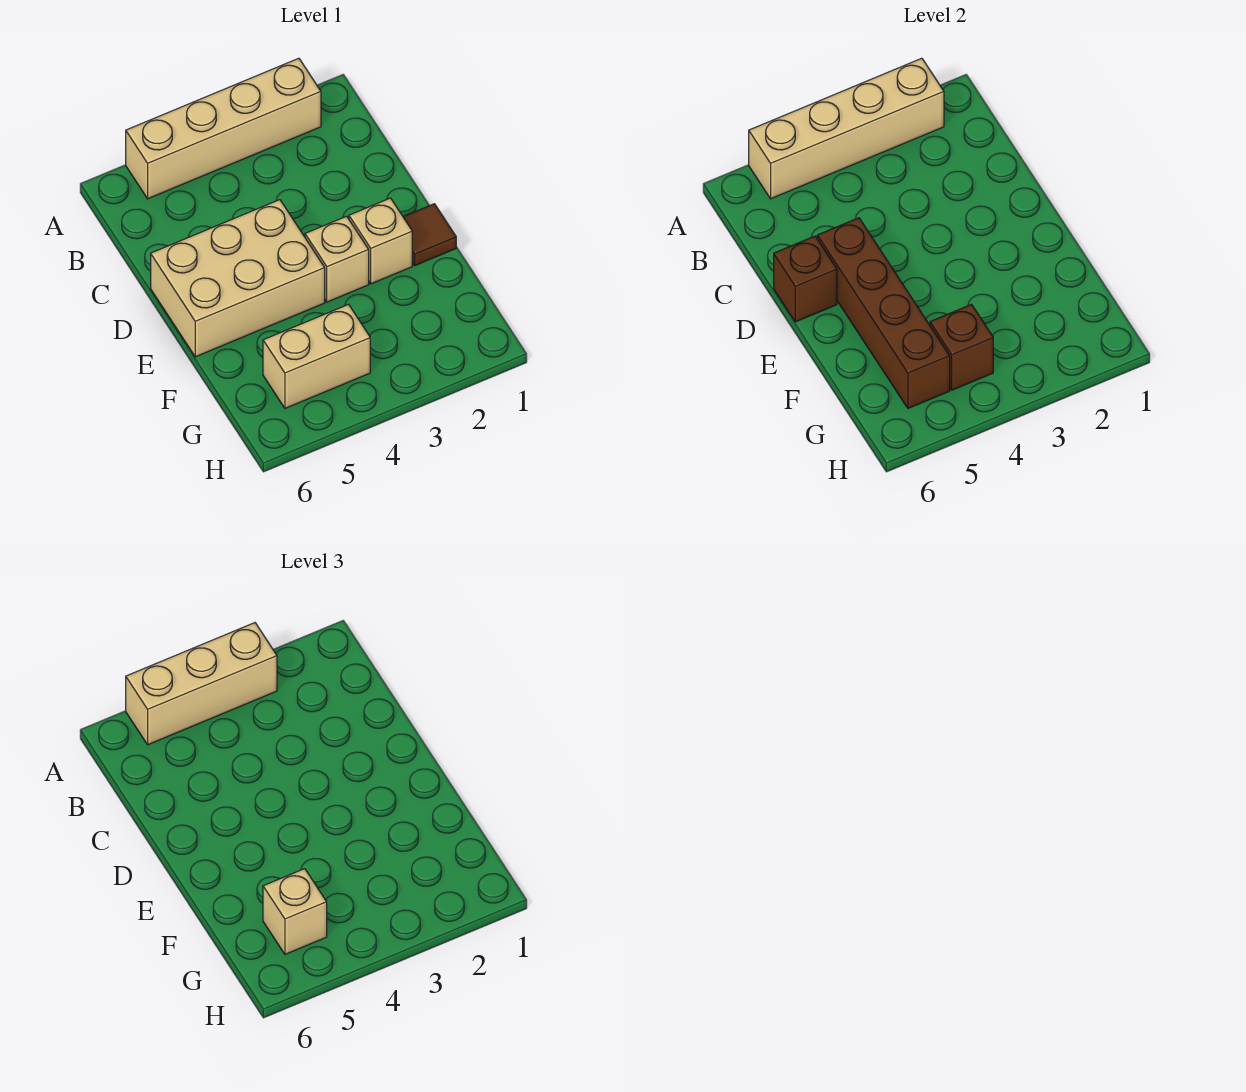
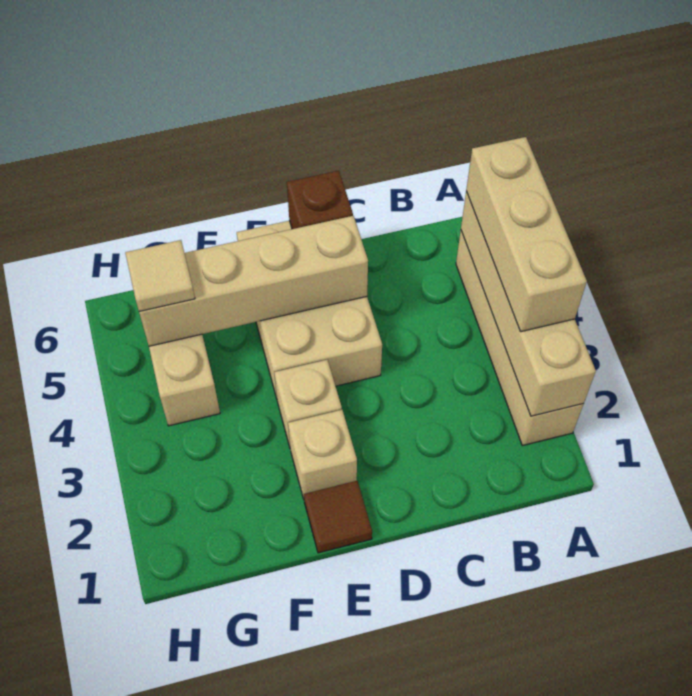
brown brick D5:G5 level 2 -> tan brick D5:G5 level 2
brown brick G4 level 2 -> none
tan brick G5 level 3 -> tan tile G5 level 3

